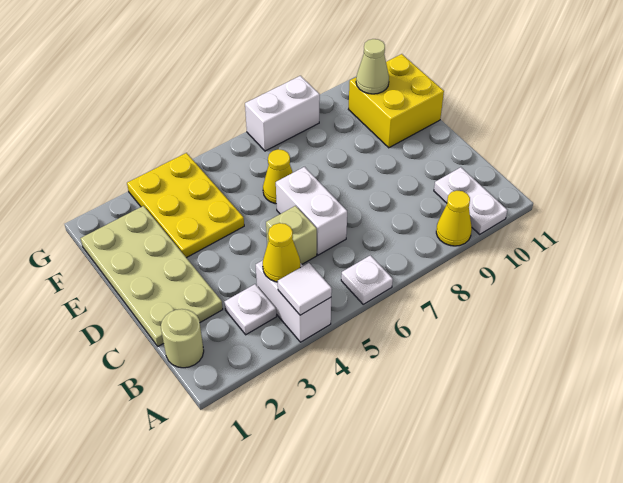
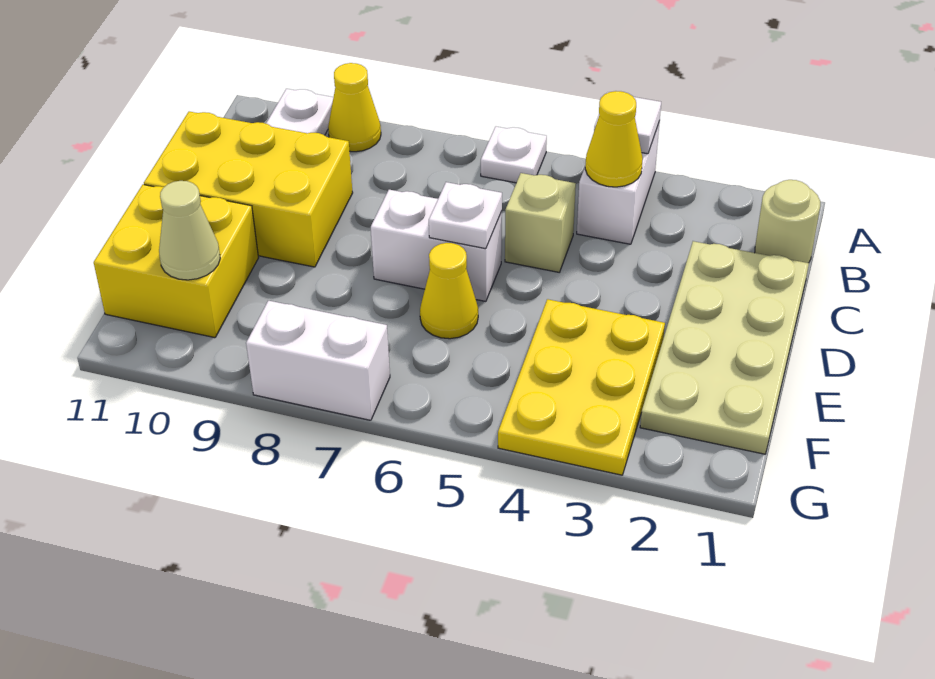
white plate B3 level 1 -> white plate D6 level 2
white brick C6:D6 level 1 -> white brick D6:D7 level 1
none -> yellow brick C9:D11 level 1

